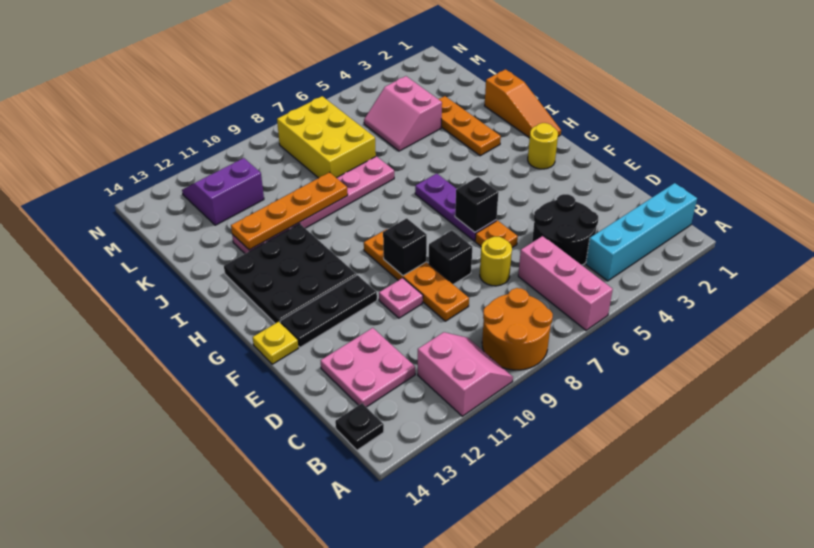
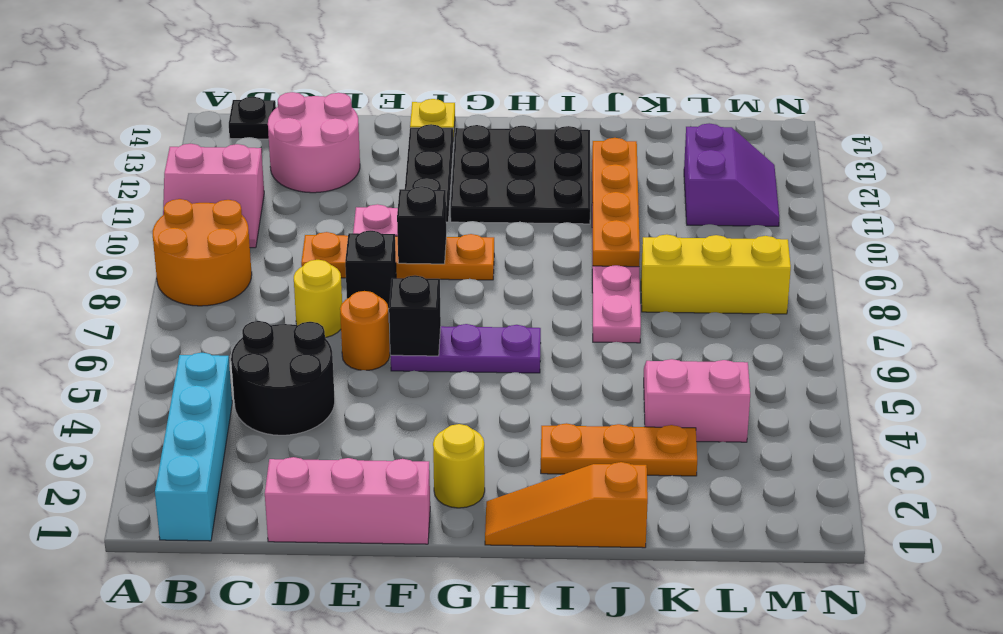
pink brick A6:C6 level 1 -> pink brick D1:F1 level 1
pink plate C12:D13 level 1 -> pink round brick C12:D13 level 1
orange plate E6 level 1 -> orange round brick E6 level 1
yellow brick K7:M8 level 1 -> yellow brick K8:M8 level 1

